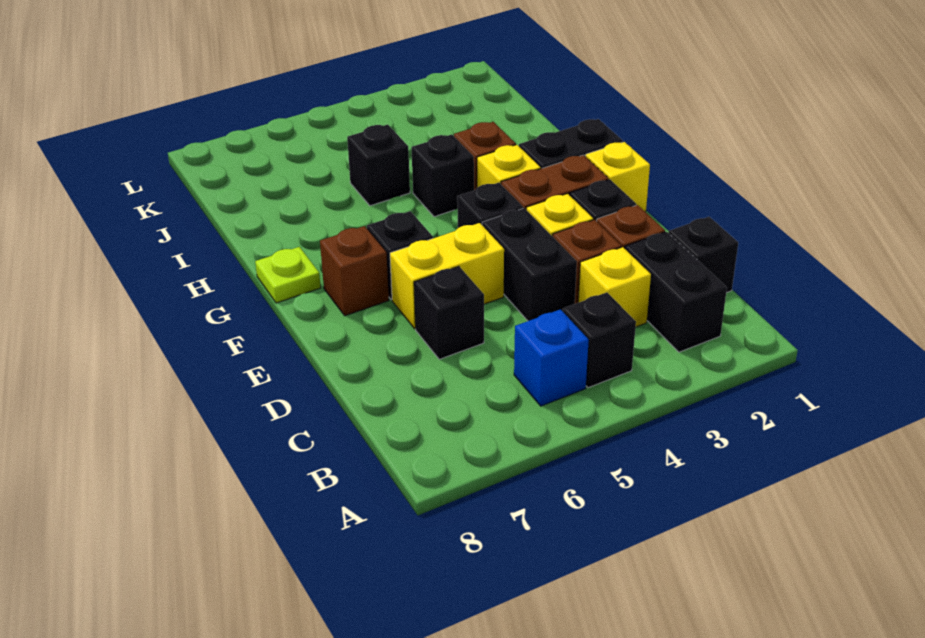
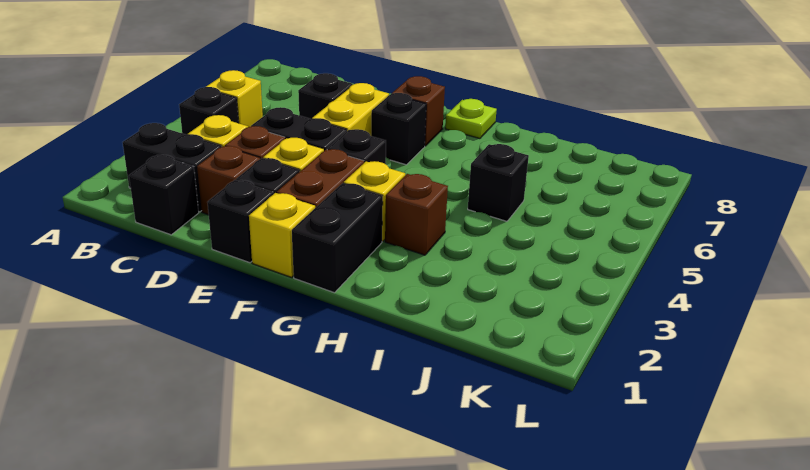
blue brick B5 level 1 -> yellow brick B5 level 1
black brick H4 level 1 -> black brick E1 level 1

